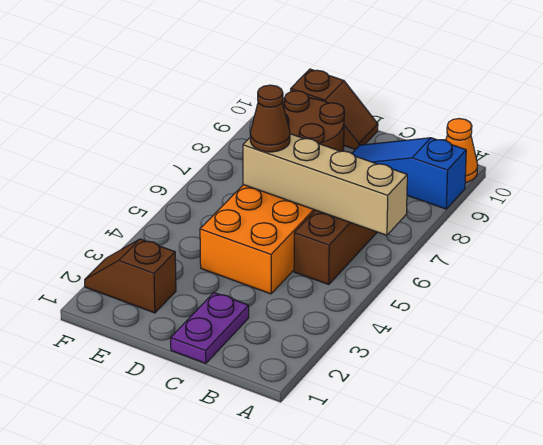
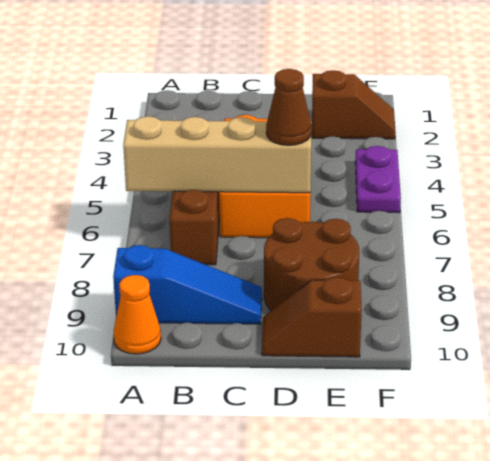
purple plate C1:C2 level 1 -> purple plate F4:F5 level 1

